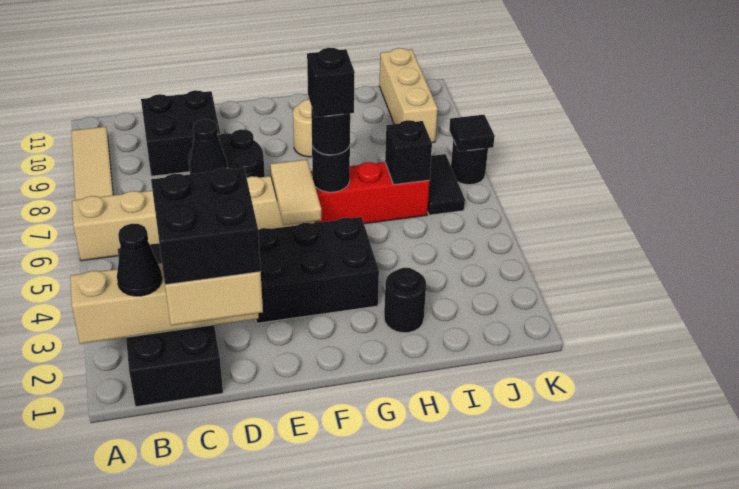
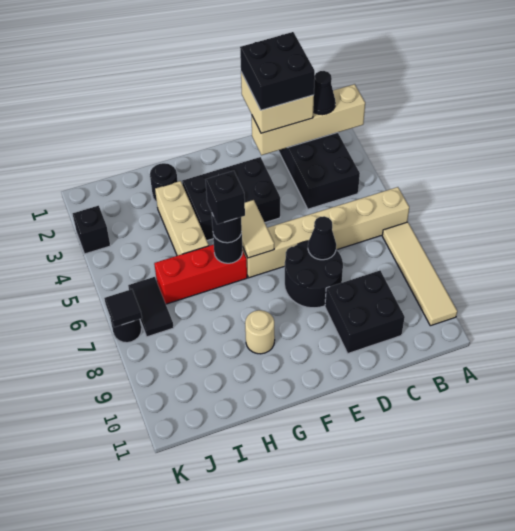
black brick I6 level 2 -> black brick K3 level 1
tan brick J9:J11 level 1 -> tan brick H3:H5 level 1

